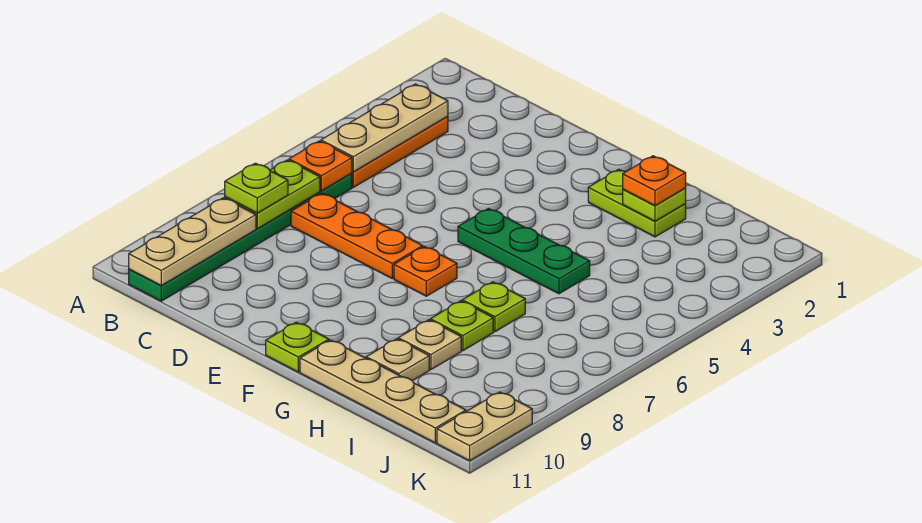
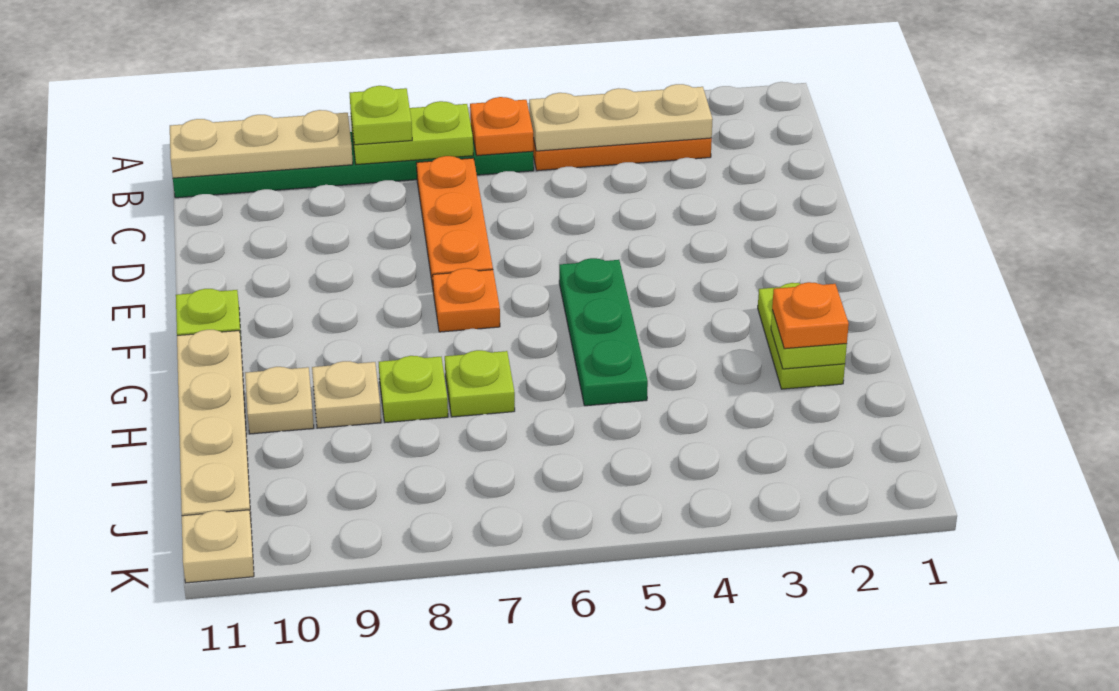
tan plate K10:K11 level 1 -> tan plate K11 level 1

